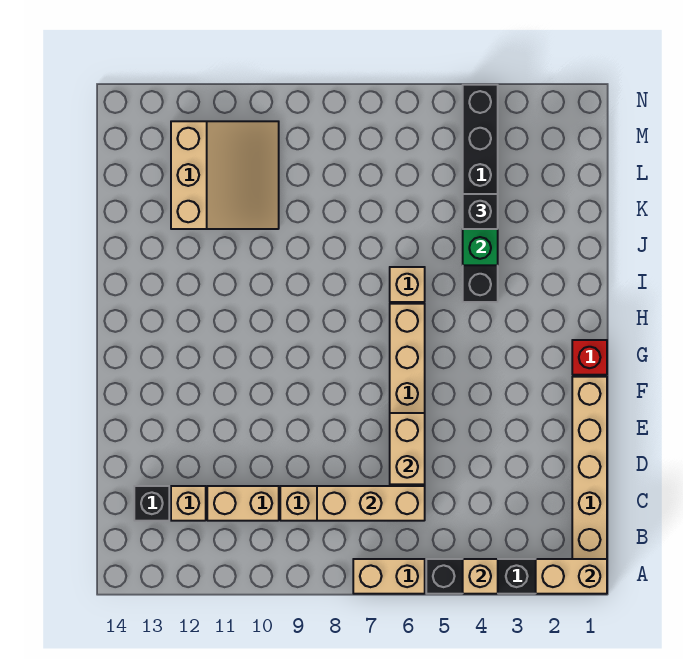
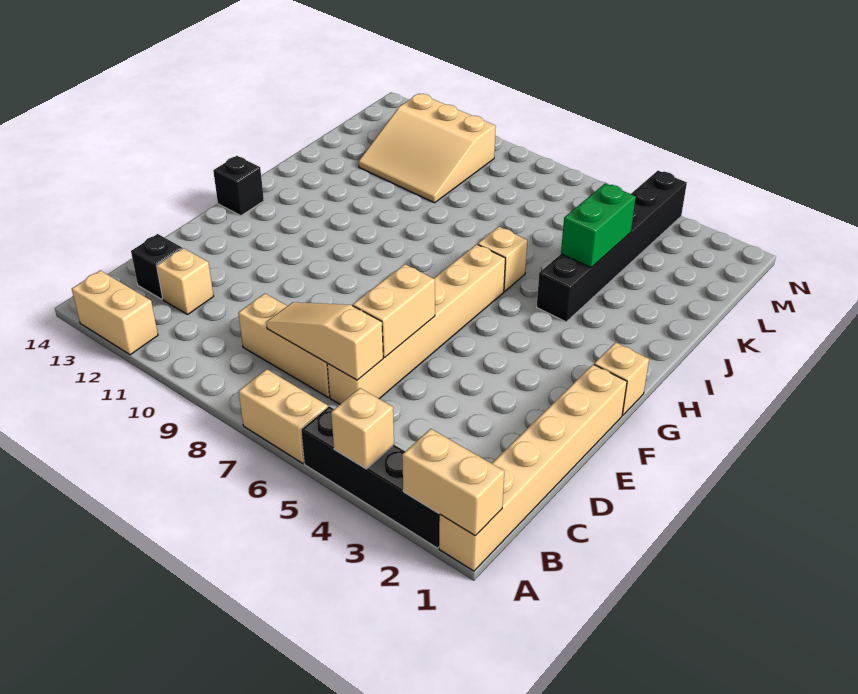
tan brick C6:C8 level 2 -> tan slope C6:C8 level 2 top 6
tan brick C10:C11 level 1 -> tan brick A12:A13 level 1
red brick G1 level 1 -> tan brick G1 level 1
black brick K4 level 3 -> black brick G14 level 1
tan slope K10:M12 level 1 top 12 -> tan slope K10:M12 level 1 top M

